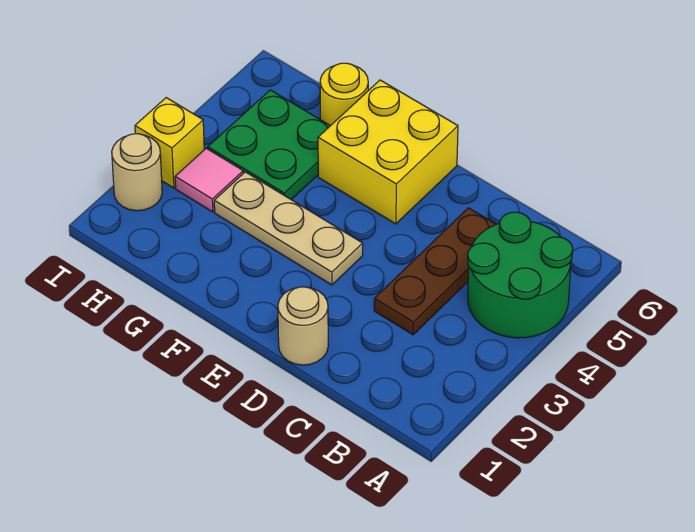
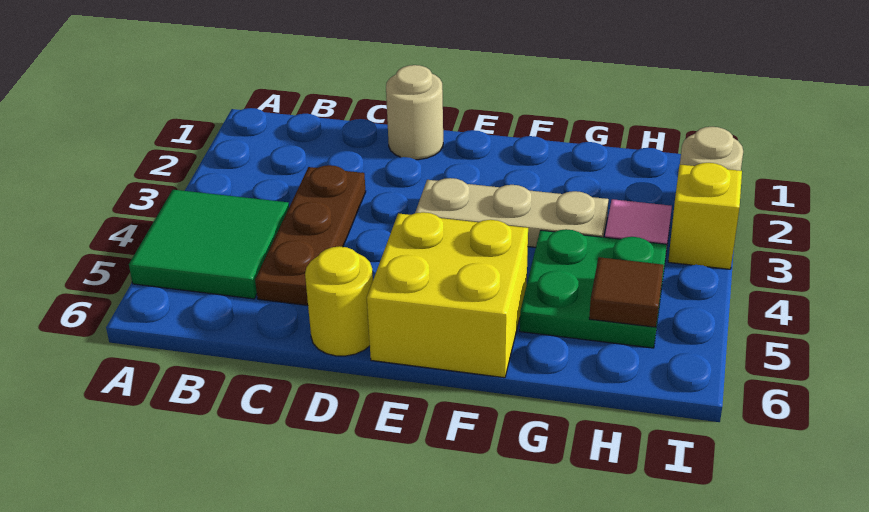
green round brick A4:B5 level 1 -> green tile A4:B5 level 1
yellow round brick G6 level 1 -> yellow round brick D6 level 1
none -> brown tile H5 level 2

